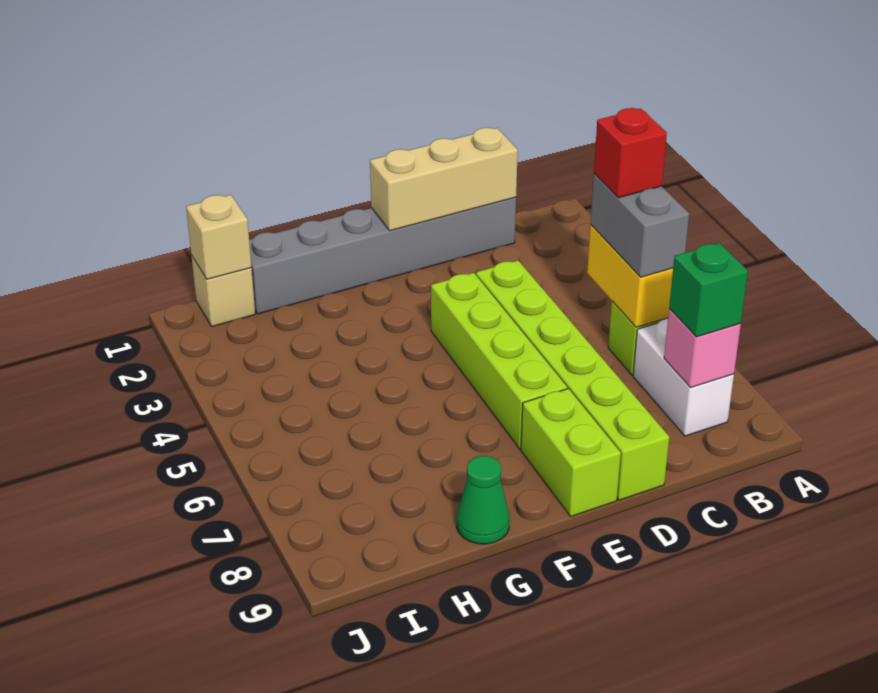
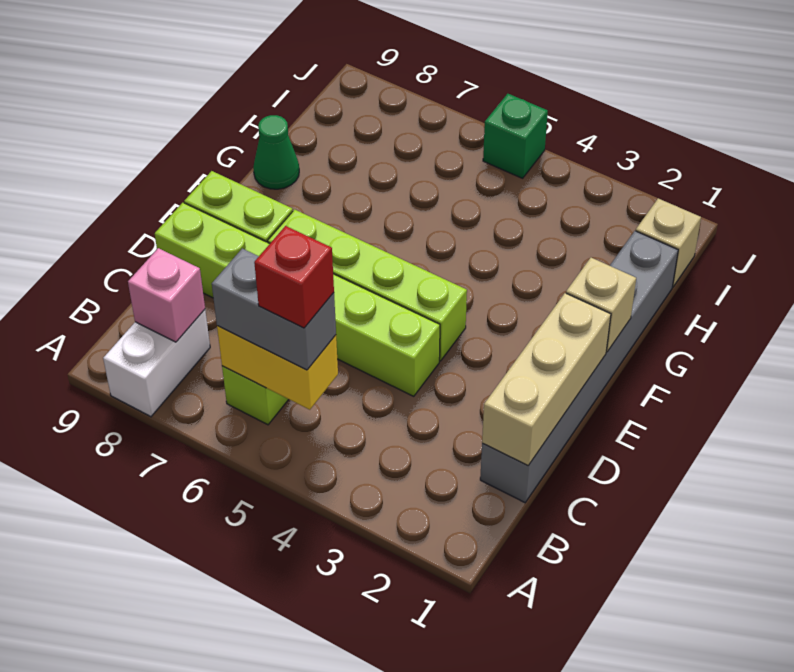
white brick B7:B8 level 1 -> white brick A8:B8 level 1
green brick B8 level 3 -> green brick J5 level 1
tan brick I1 level 2 -> tan brick F1 level 2

